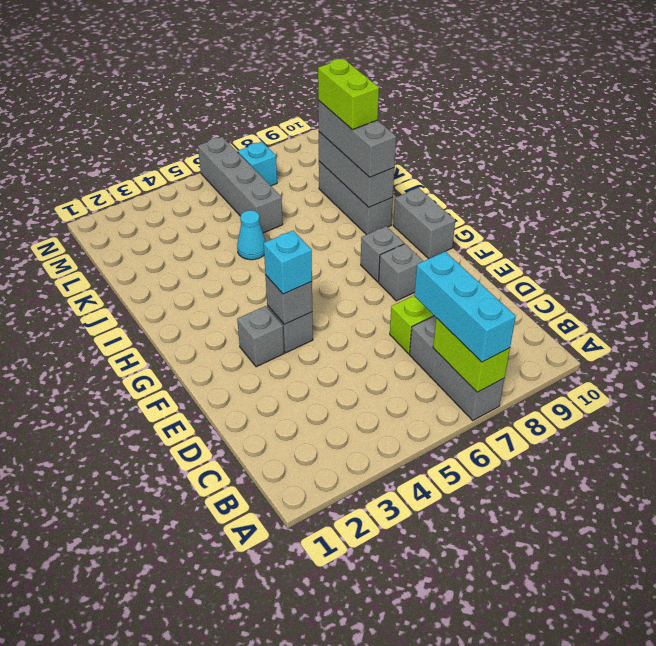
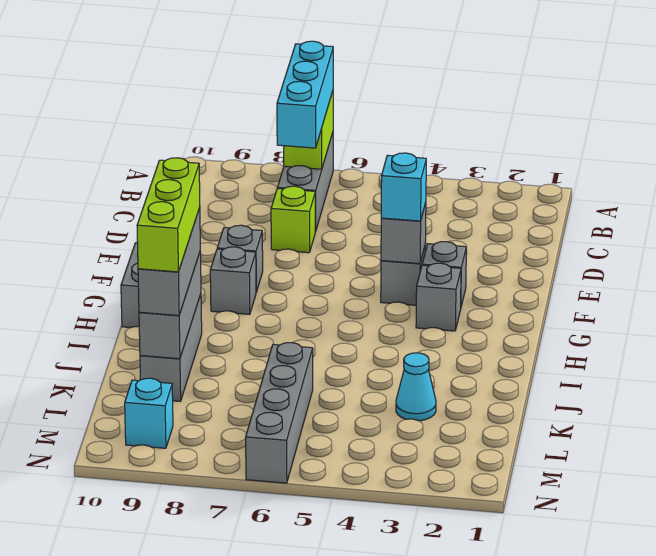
none -> grey brick G3 level 1
cyan cone J5 level 1 -> cyan cone K3 level 1
lime brick J9:K9 level 4 -> lime brick I9:K9 level 4
cyan brick M7 level 1 -> cyan brick M9 level 1

